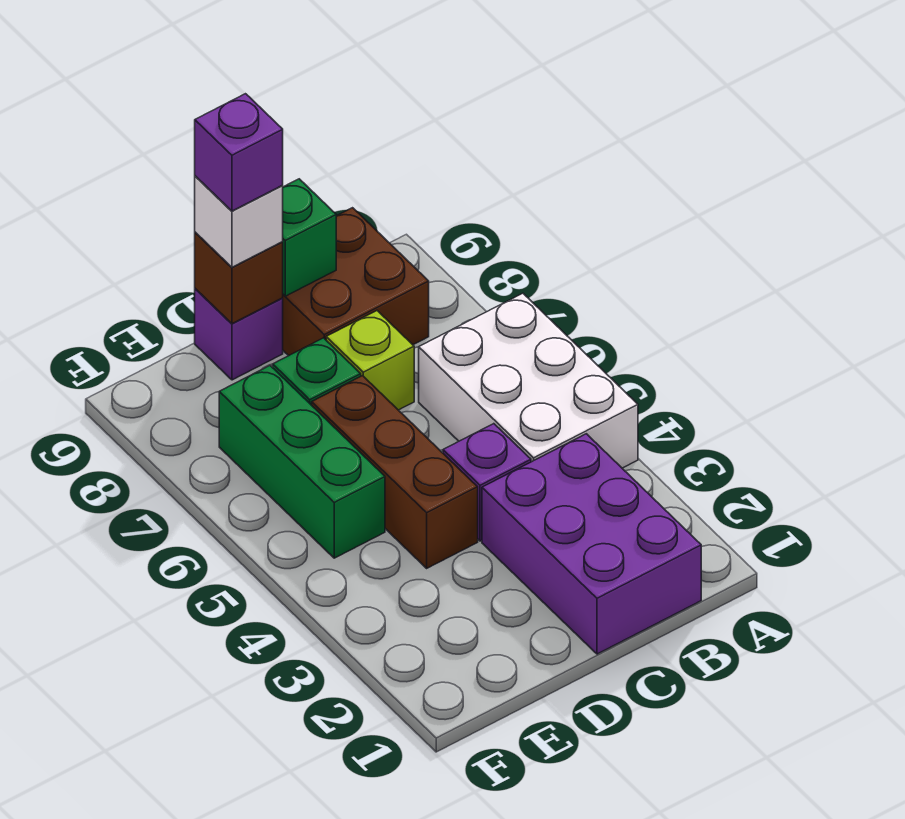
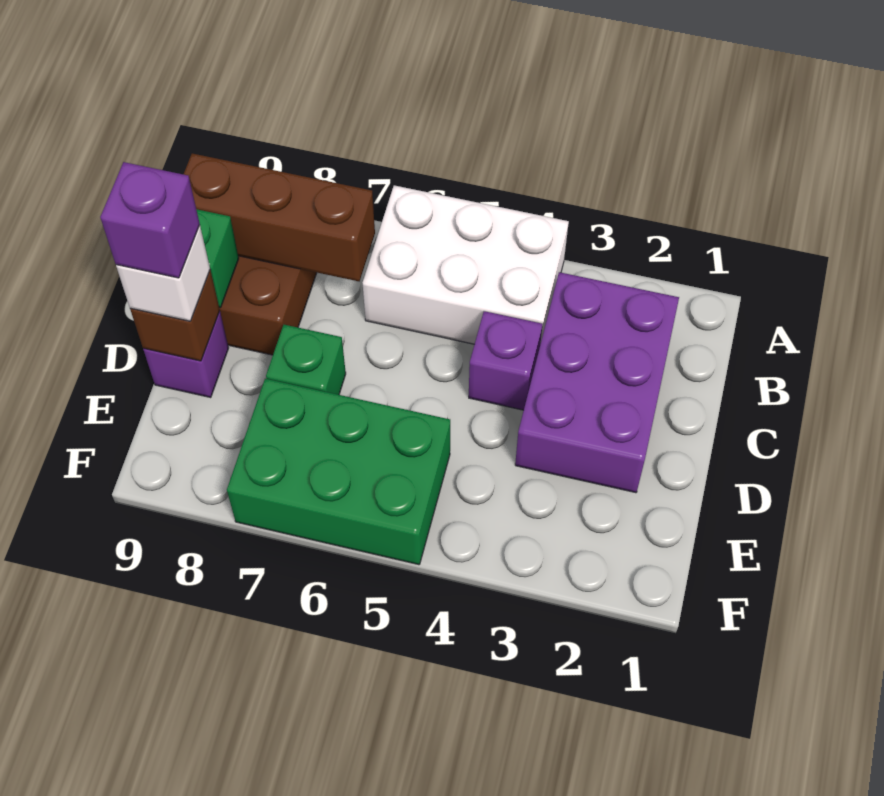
purple brick B1:C3 level 1 -> purple brick B2:D3 level 1
lime brick C7 level 1 -> none
brown brick D4:D6 level 1 -> brown brick B7:B9 level 2
green brick E5:E7 level 1 -> green brick E5:F7 level 1

